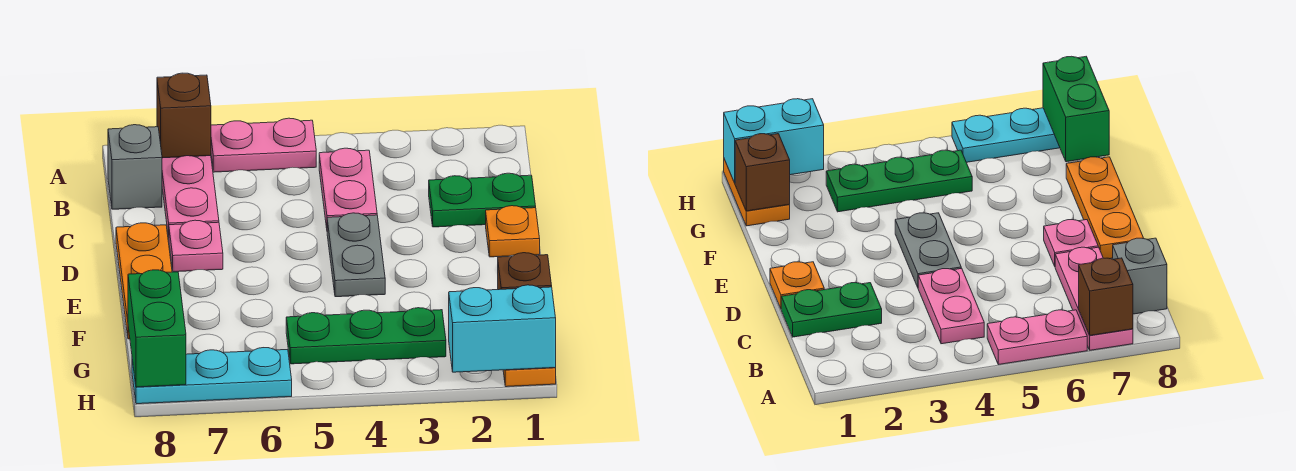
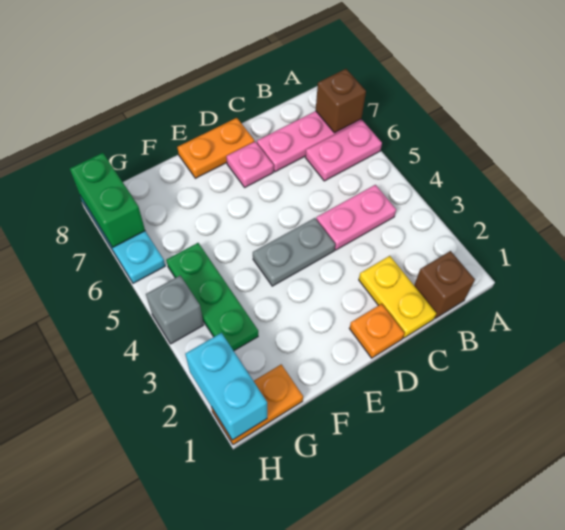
pink plate A5:A6 level 1 -> pink plate A6:B6 level 1
grey brick B8 level 1 -> grey brick H4 level 1
green plate C1:C2 level 1 -> yellow plate C1:C2 level 1
orange plate D8:F8 level 1 -> orange plate D8:E8 level 1
brown brick G1 level 2 -> brown brick B1 level 1
green brick G8:H8 level 2 -> green brick H7:H8 level 2

